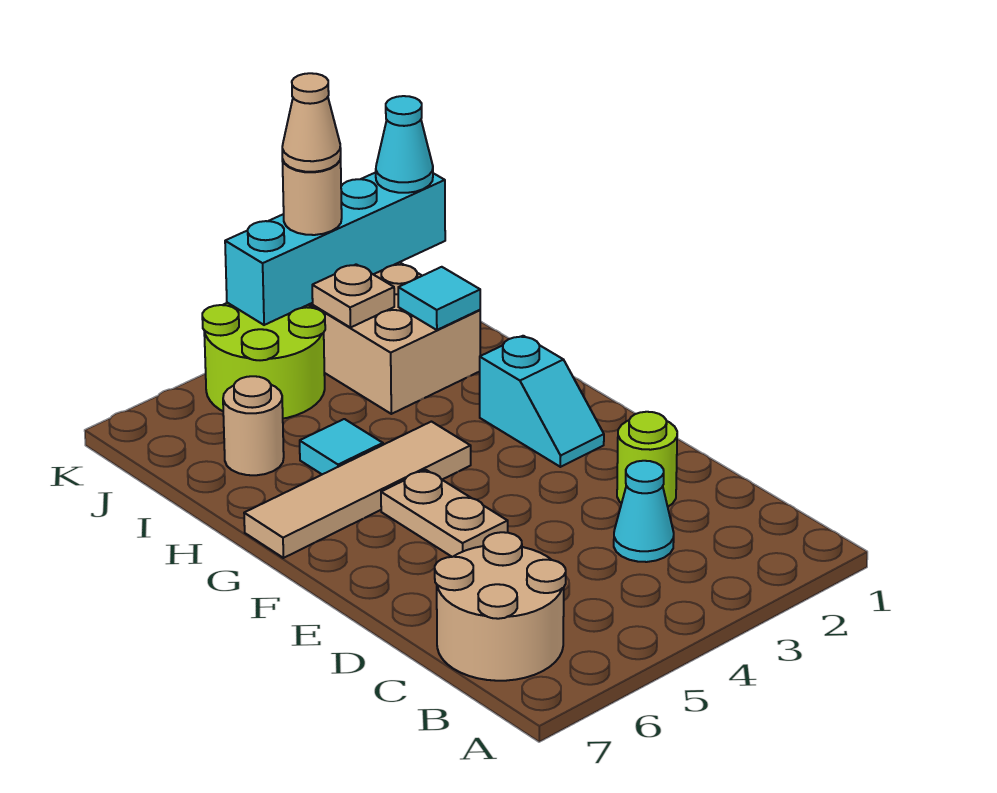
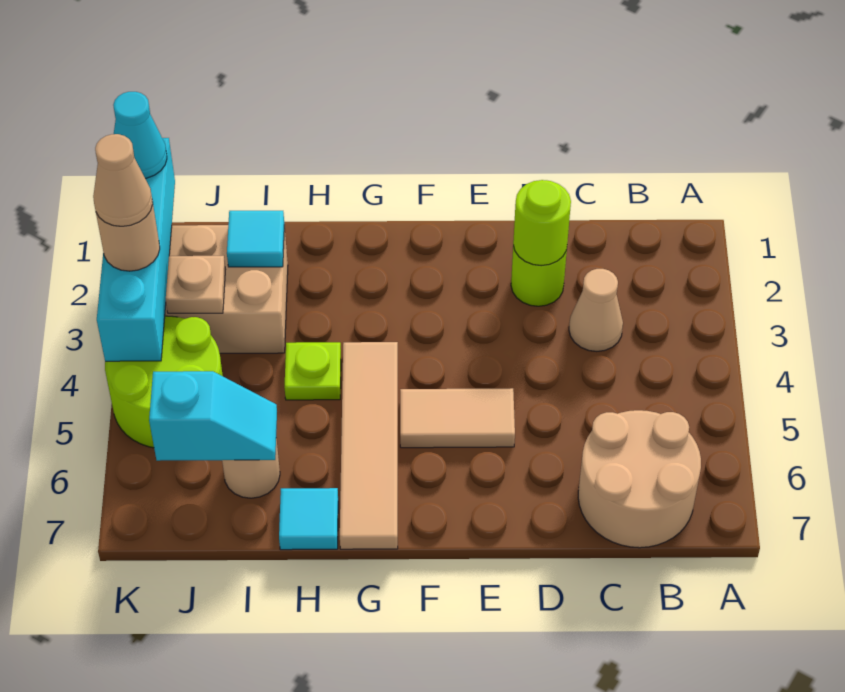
cyan cone C3 level 1 -> tan cone C3 level 1
none -> lime round brick D2 level 2
tan plate E5:F5 level 1 -> tan tile E5:F5 level 1
cyan slope F2:G2 level 1 top G -> cyan slope I6:J6 level 2 top J
none -> lime plate H4 level 1
cyan tile H5 level 1 -> cyan tile H7 level 1

